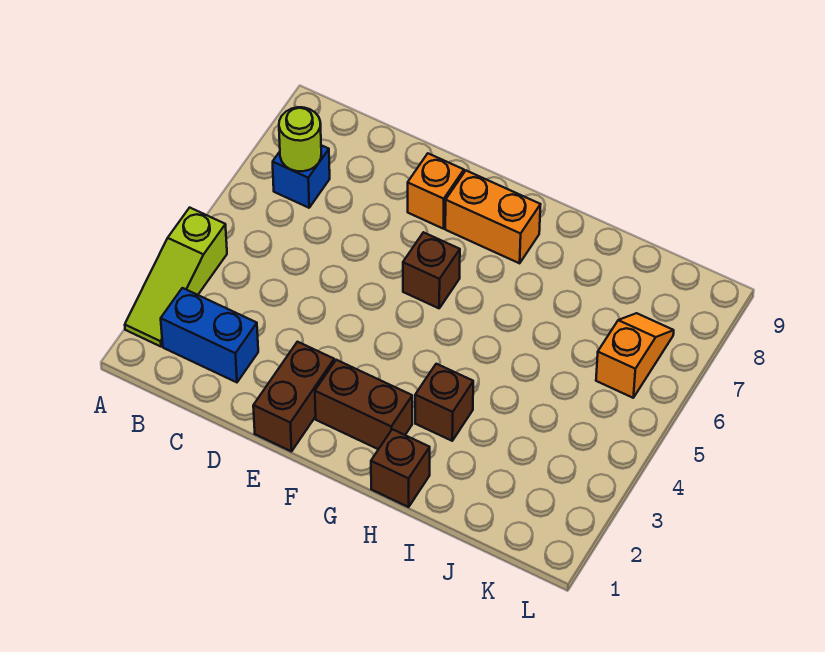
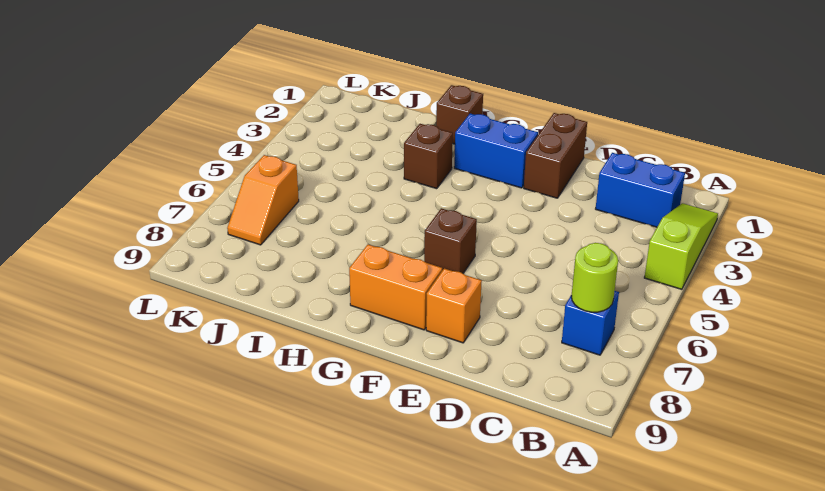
brown brick F2:G2 level 1 -> blue brick F2:G2 level 1

